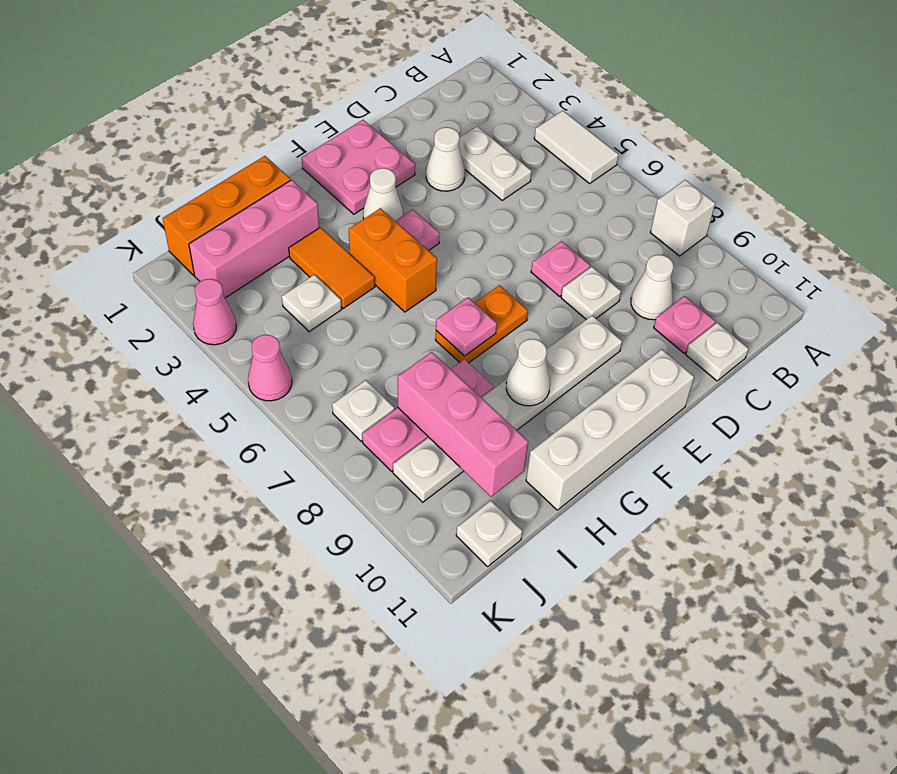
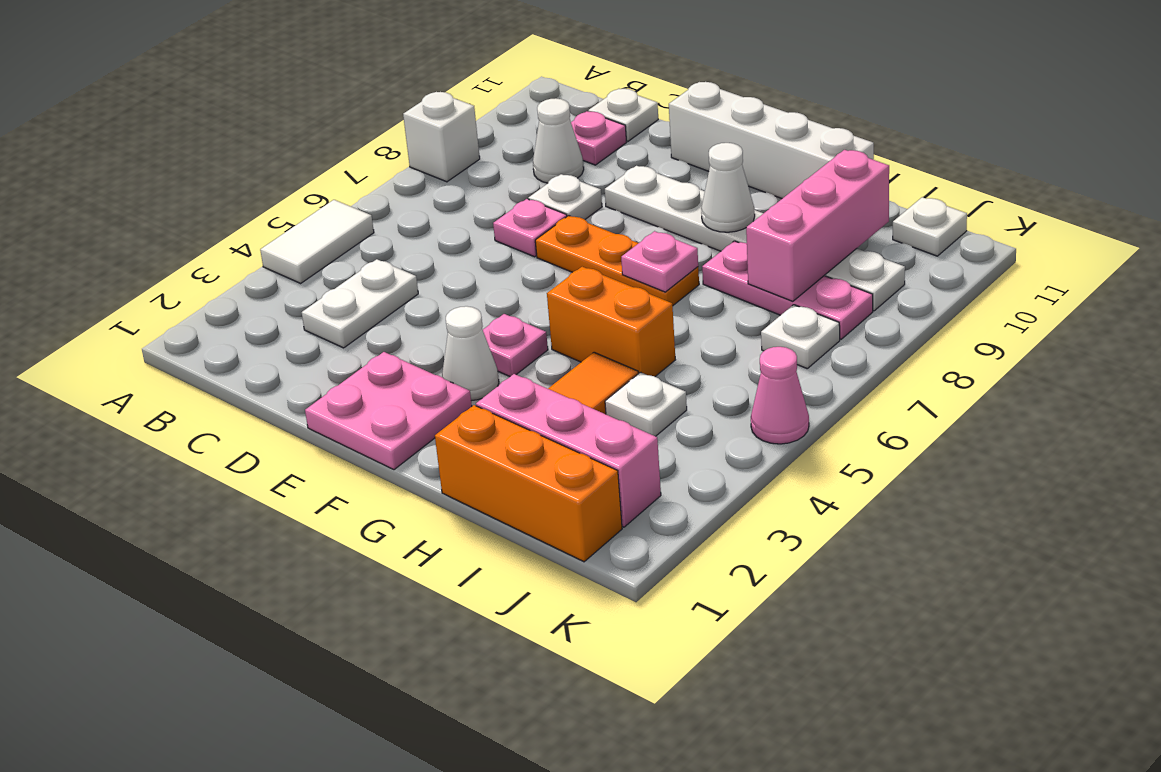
white cone D3 level 1 -> none
orange plate F7:G7 level 1 -> orange plate E7:G7 level 1
orange brick G4:G5 level 1 -> orange brick G5:H5 level 1
pink cone K3 level 1 -> none

